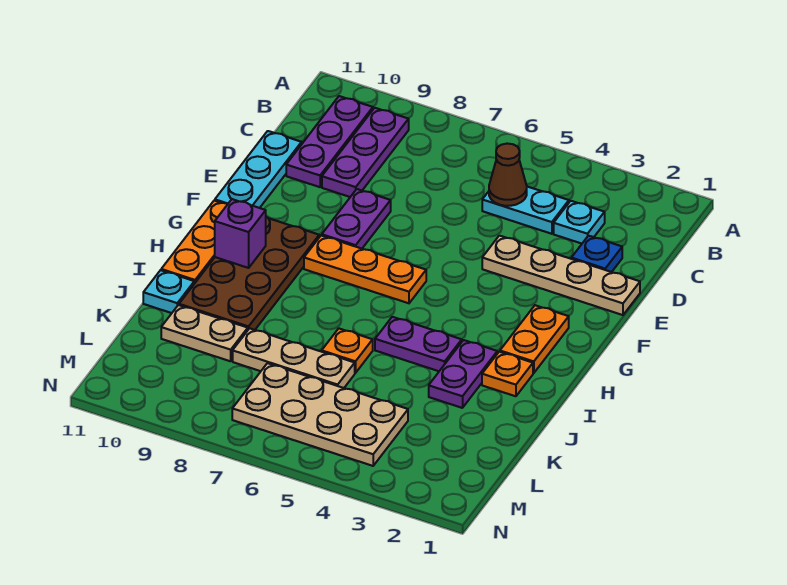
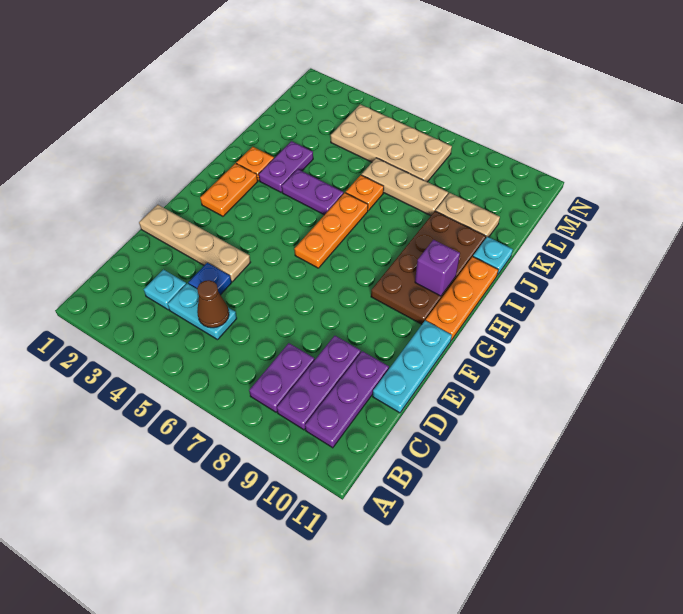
blue plate D2 level 1 -> blue plate D4 level 1
purple plate E8:F8 level 1 -> purple plate B8:C8 level 1
orange plate G6:G8 level 1 -> orange plate G6:I6 level 1

